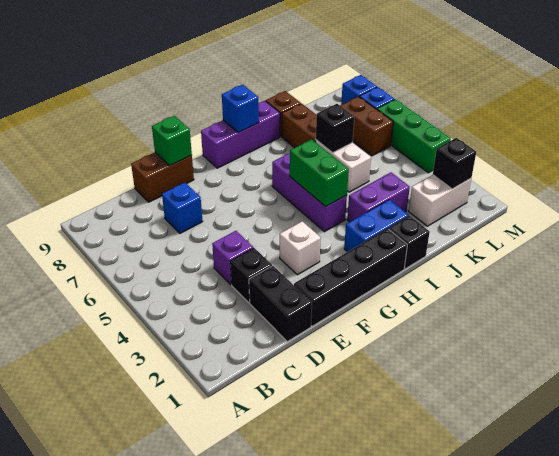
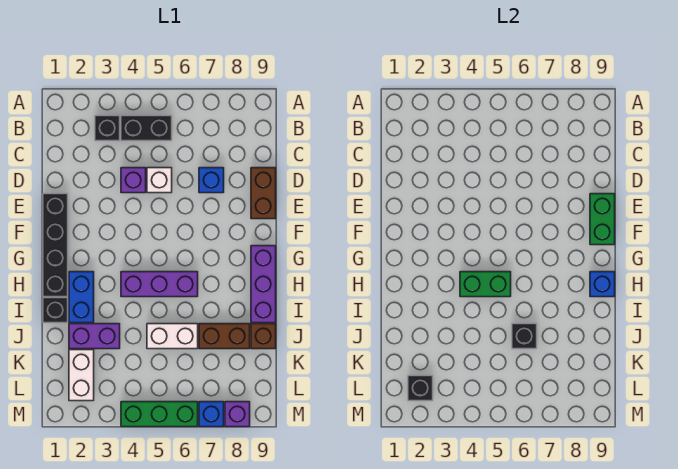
black brick D1:D2 level 1 -> black brick B4:B5 level 1
black brick D3 level 1 -> black brick B3 level 1
green brick E9 level 2 -> green brick E9:F9 level 2
white brick F3 level 1 -> white brick D5 level 1
purple brick I3:J3 level 1 -> purple brick J2:J3 level 1
brown brick L6:L7 level 1 -> none
blue brick M8 level 1 -> purple brick M8 level 1

